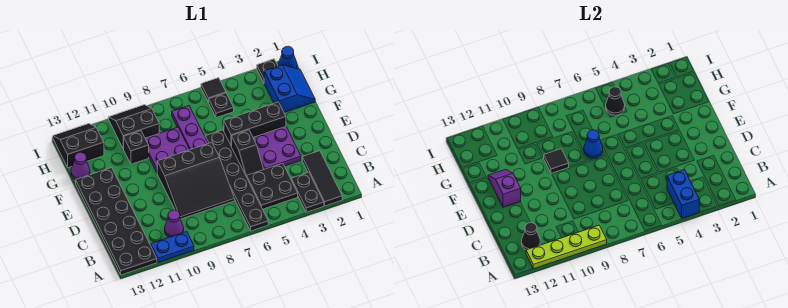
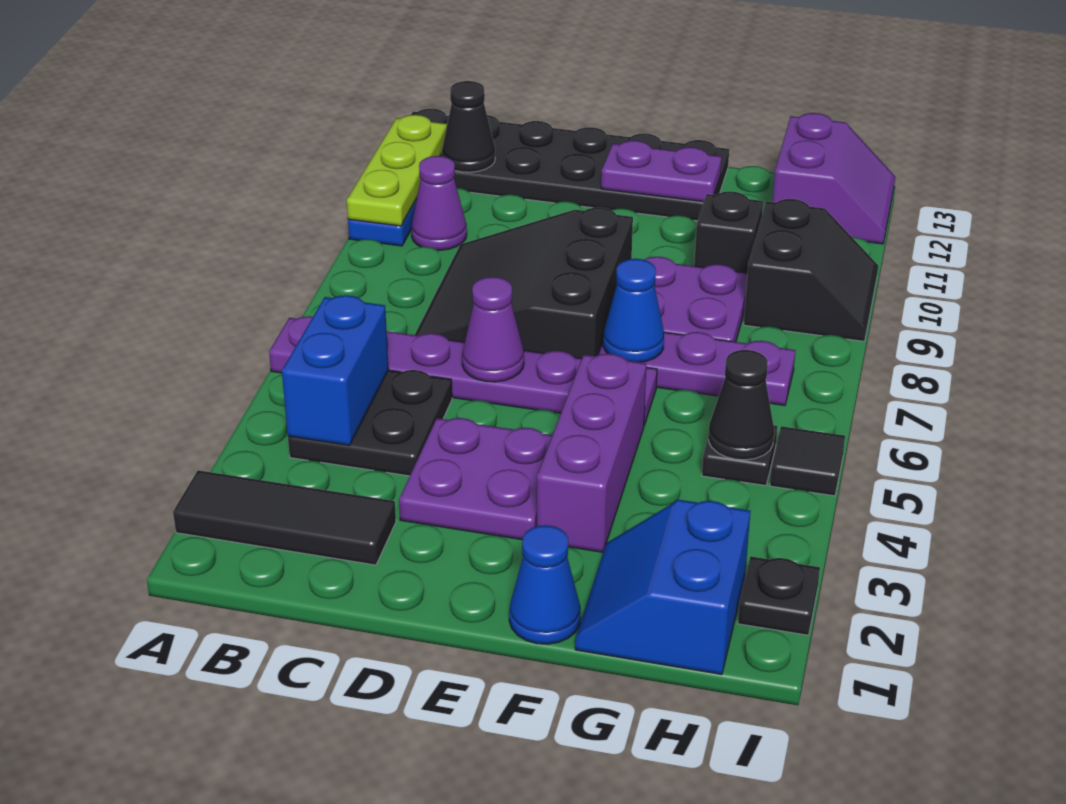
black plate A3:B3 level 1 -> none
blue brick A4:B4 level 2 -> blue brick B4:B5 level 2
black plate A6:F6 level 1 -> purple plate A6:F6 level 1
lime plate A9:A12 level 2 -> lime plate A10:A12 level 2
black slope D5:E5 level 1 top E -> none
purple slope E12:F12 level 2 top E -> purple plate E12:F12 level 2
black brick F3:F5 level 1 -> purple brick F3:F5 level 1
black tile F9 level 2 -> none
blue slope G1:H2 level 1 top 2 -> blue slope G1:H2 level 1 top H
purple cone G13 level 1 -> purple cone D6 level 2
black slope H12:I13 level 1 top H -> purple slope H12:I13 level 1 top H
blue cone I1 level 1 -> blue cone F1 level 1

